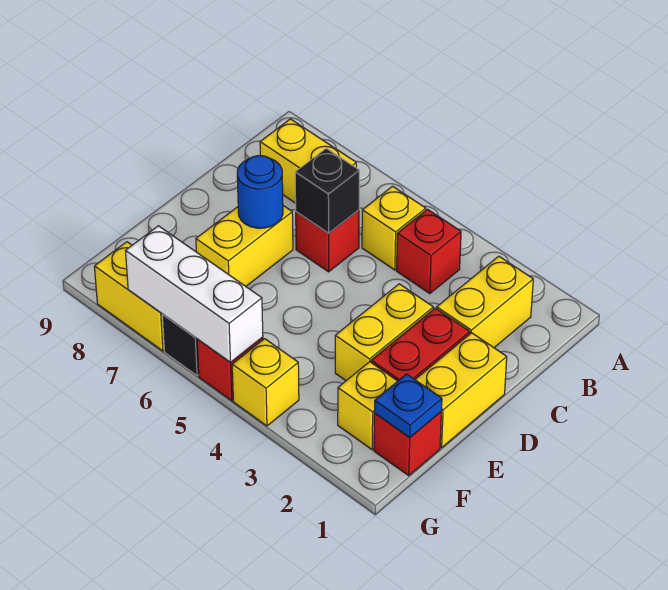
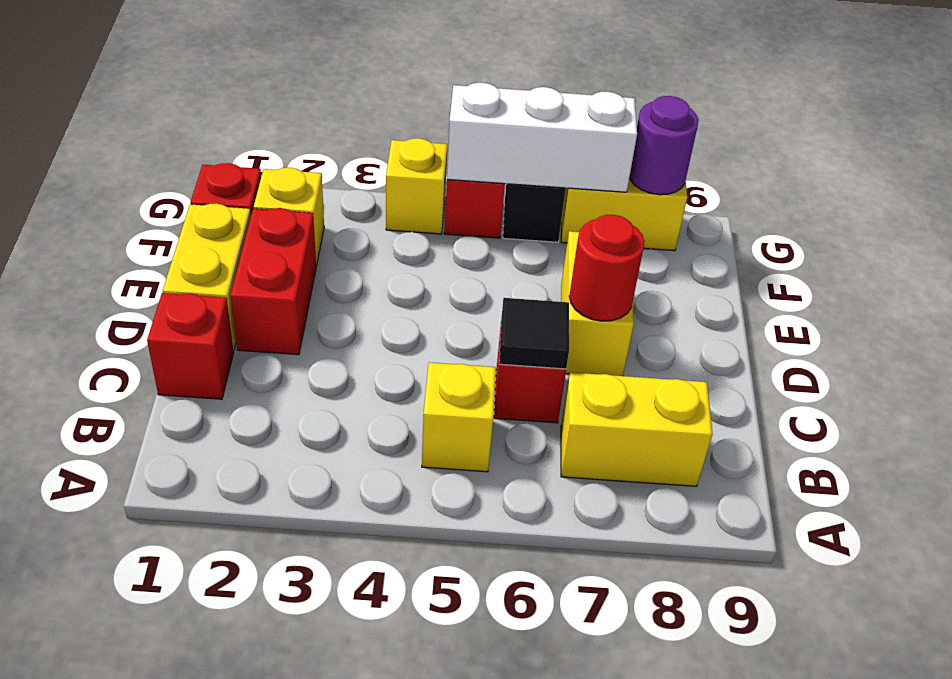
yellow brick B2:C2 level 1 -> none
red brick B4 level 1 -> red brick C1 level 1
black brick C6 level 2 -> black tile C6 level 2
yellow brick D3:E3 level 1 -> none
blue round brick D7 level 2 -> red round brick D7 level 2
blue plate F1 level 2 -> none
none -> purple round brick G8 level 2

